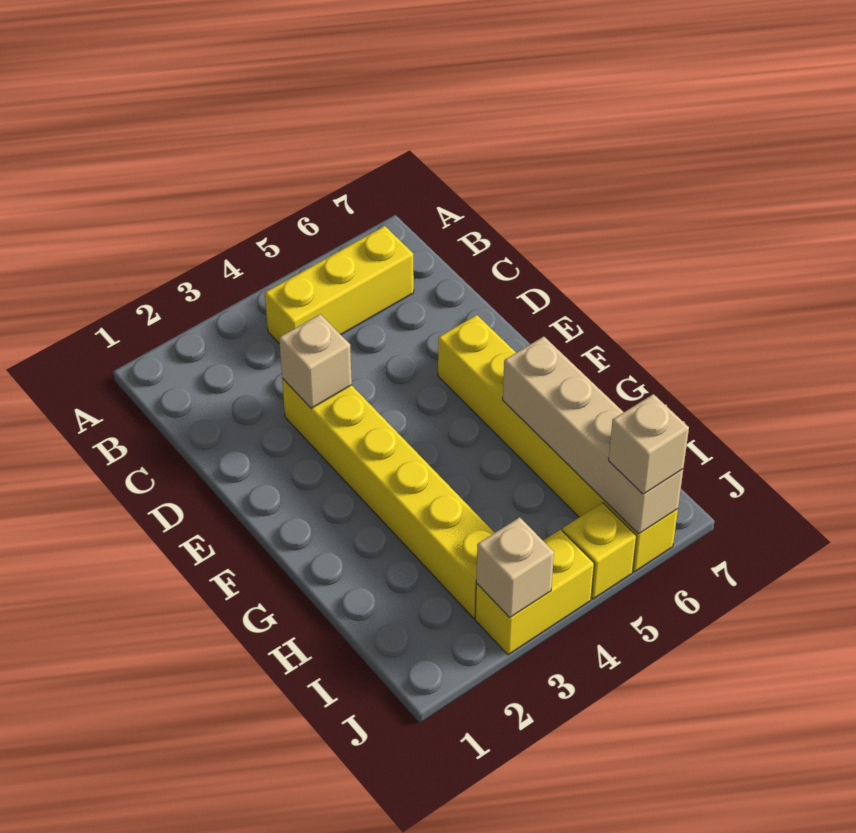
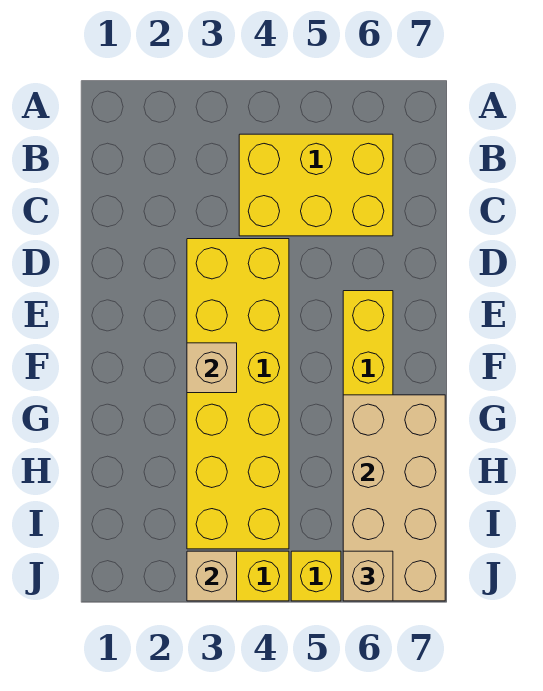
yellow brick B4:B6 level 1 -> yellow brick B4:C6 level 1
yellow brick D3:I3 level 1 -> yellow brick D3:I4 level 1
tan brick D3 level 2 -> tan brick F3 level 2
tan brick G6:J6 level 2 -> tan brick G6:J7 level 2

